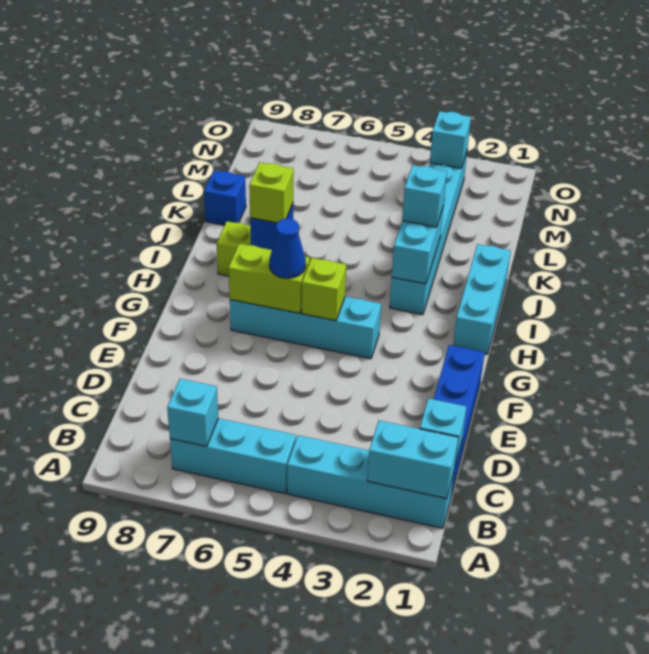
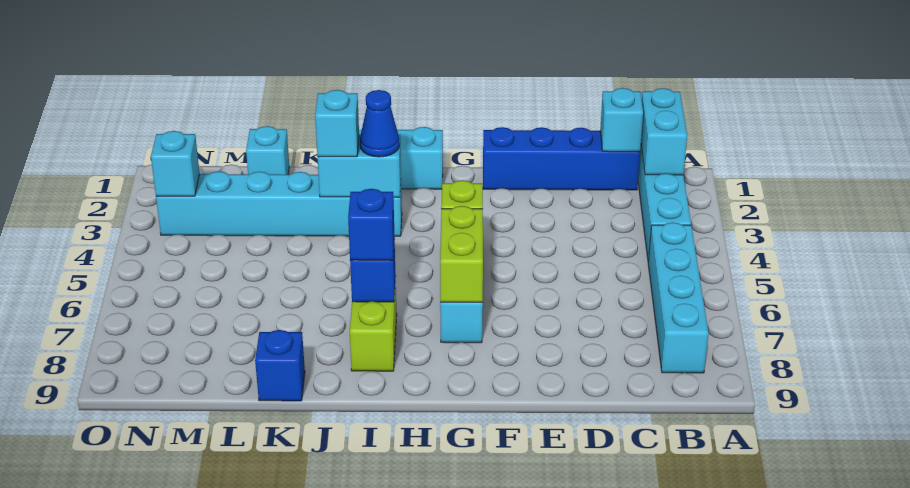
cyan brick B5:B7 level 1 -> cyan brick B5:B8 level 1
cyan brick B7 level 2 -> cyan brick L1 level 1
blue cone G6 level 3 -> blue cone I3 level 3
lime brick I7 level 3 -> blue brick I7 level 3

